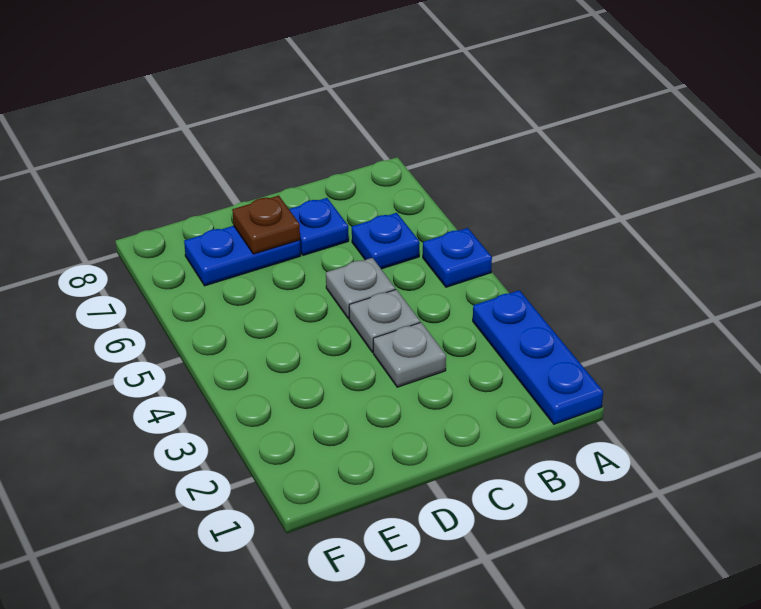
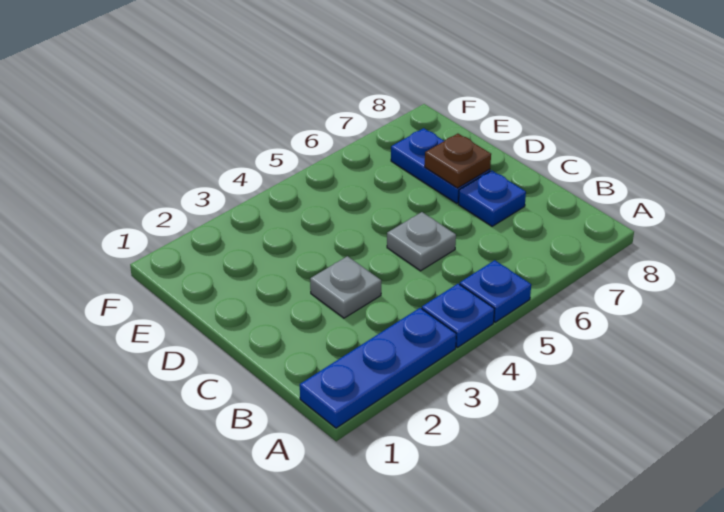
blue plate B6 level 1 -> blue plate A4 level 1
grey plate C4 level 1 -> none

